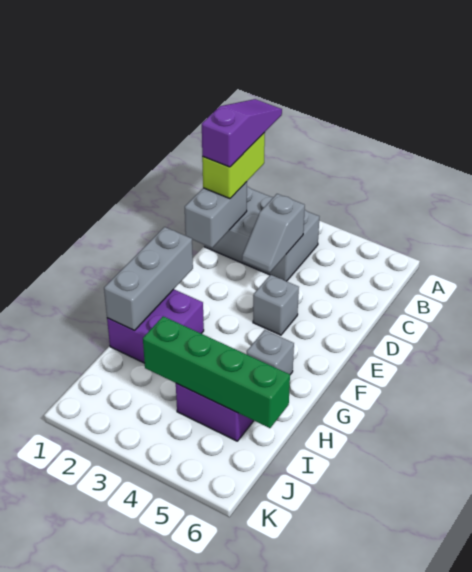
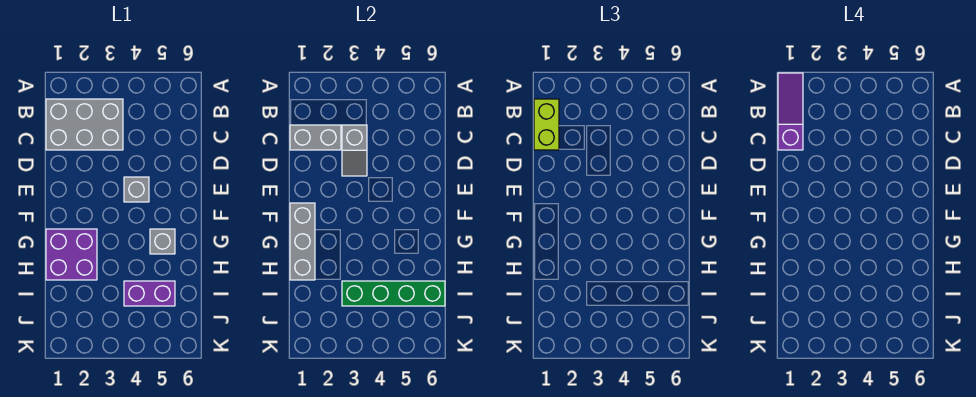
grey brick C1:D1 level 2 -> grey brick C1:C2 level 2

